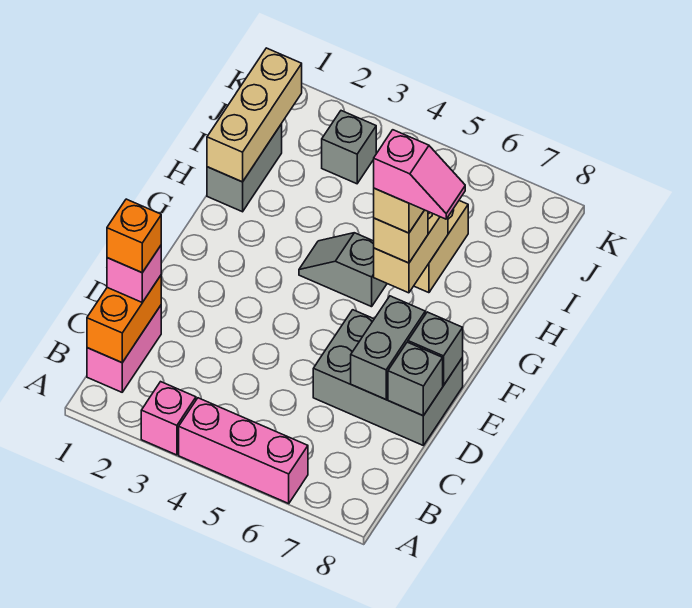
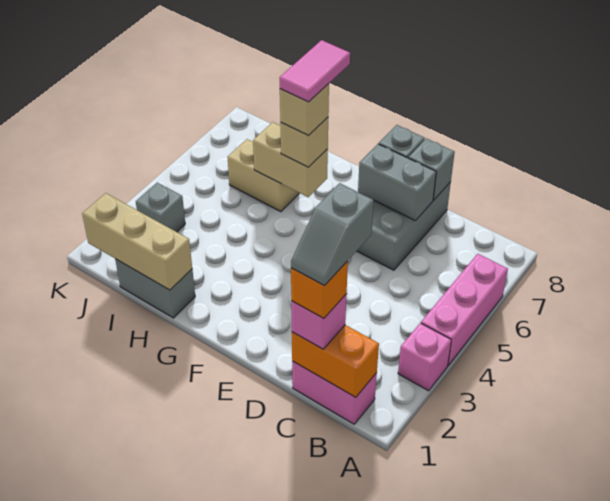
grey slope G4:G5 level 1 top 5 -> grey slope C1:C2 level 5 top 2
pink slope G6:G7 level 5 top 6 -> pink tile G6:G7 level 5

